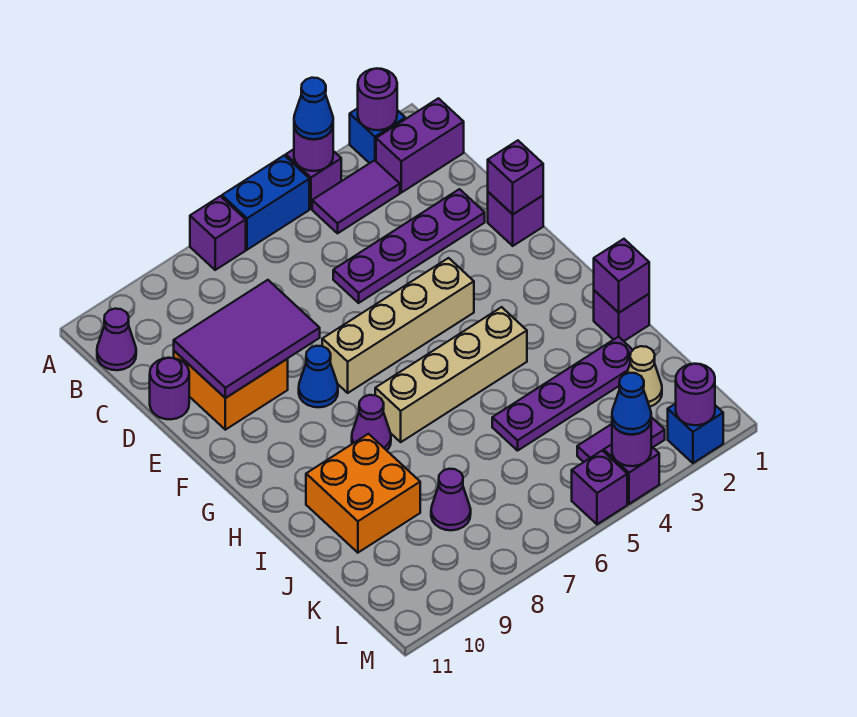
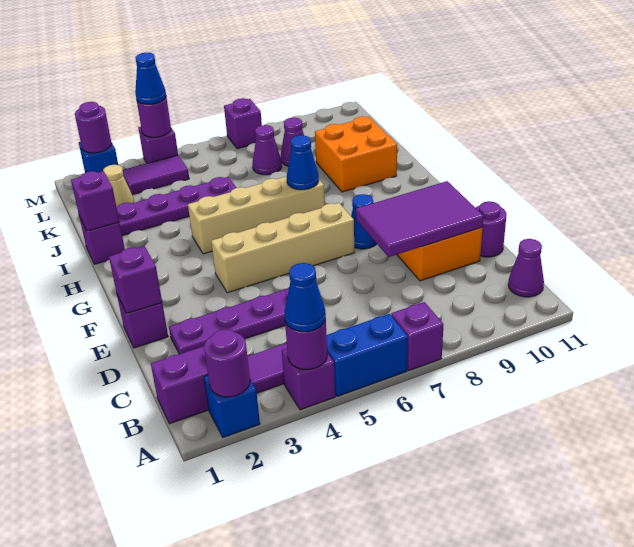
none -> blue cone H7 level 2
purple cone H8 level 1 -> purple cone K7 level 1
purple brick M5 level 1 -> purple brick M7 level 1

